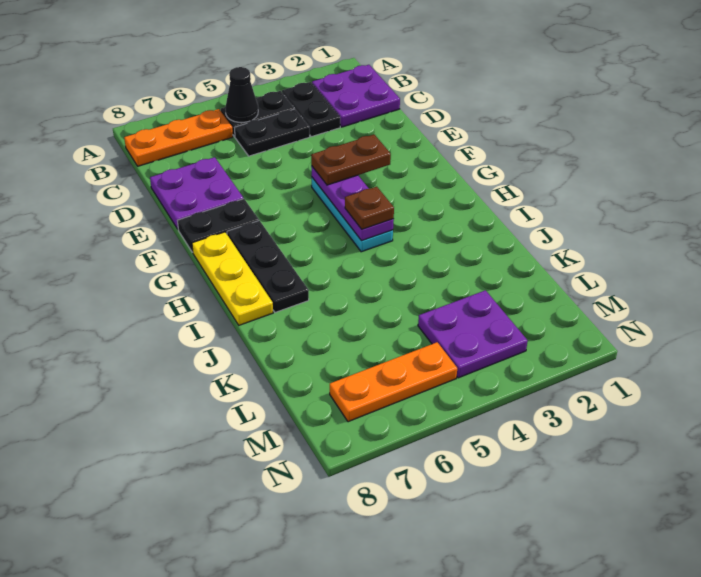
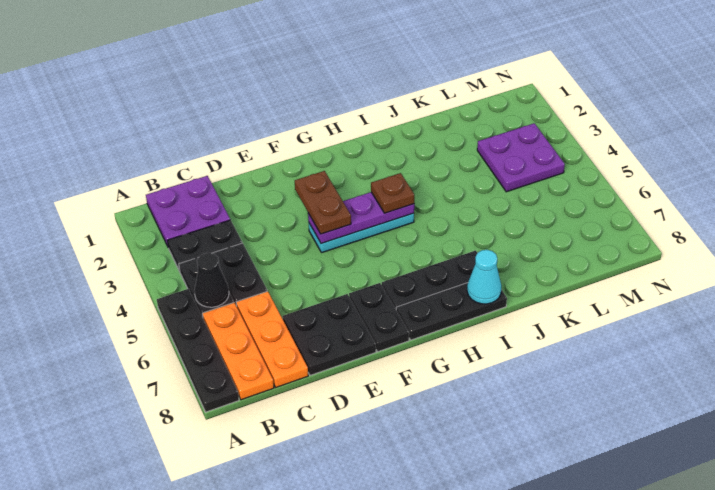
none -> black plate A5:A8 level 1
purple plate D7:E8 level 1 -> black plate D7:E8 level 1
yellow plate G8:I8 level 1 -> black plate G8:I8 level 1
none -> cyan cone I8 level 2
orange plate M5:M7 level 1 -> orange plate C6:C8 level 1

